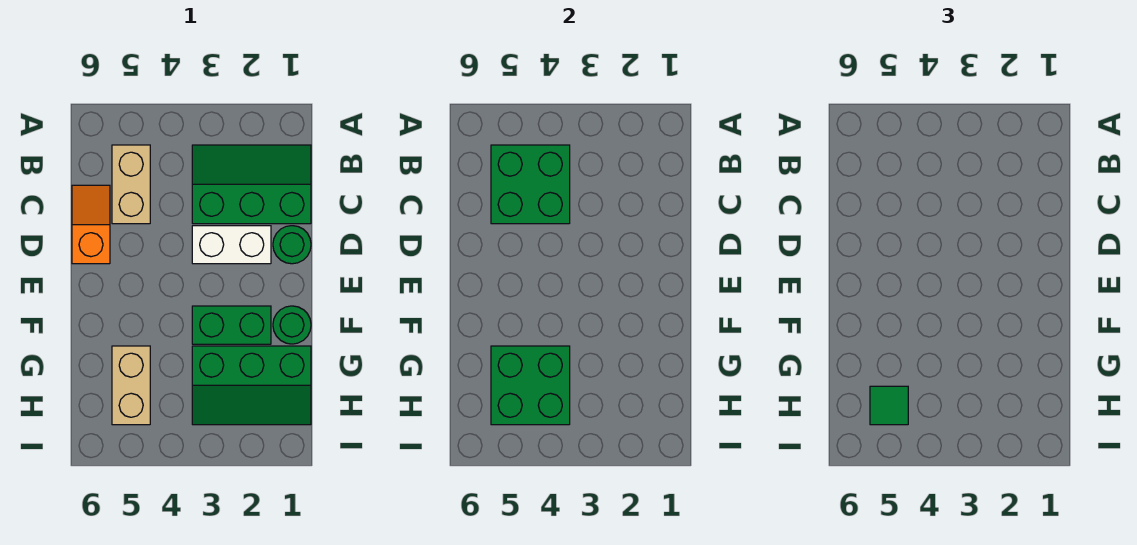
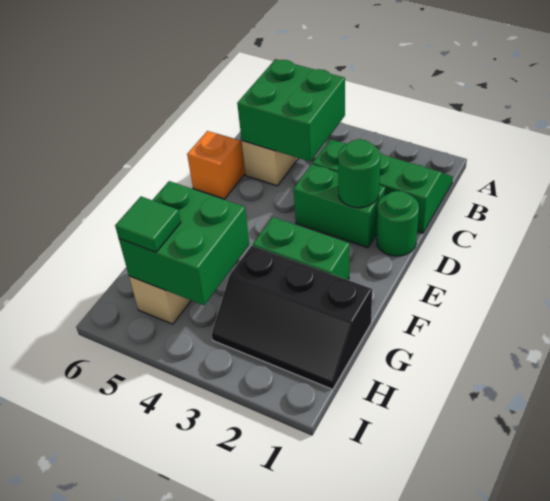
white brick D2:D3 level 1 -> green brick D2:D3 level 1
green round brick F1 level 1 -> green round brick D2 level 2
green slope G1:H3 level 1 top G -> black slope G1:H3 level 1 top G

